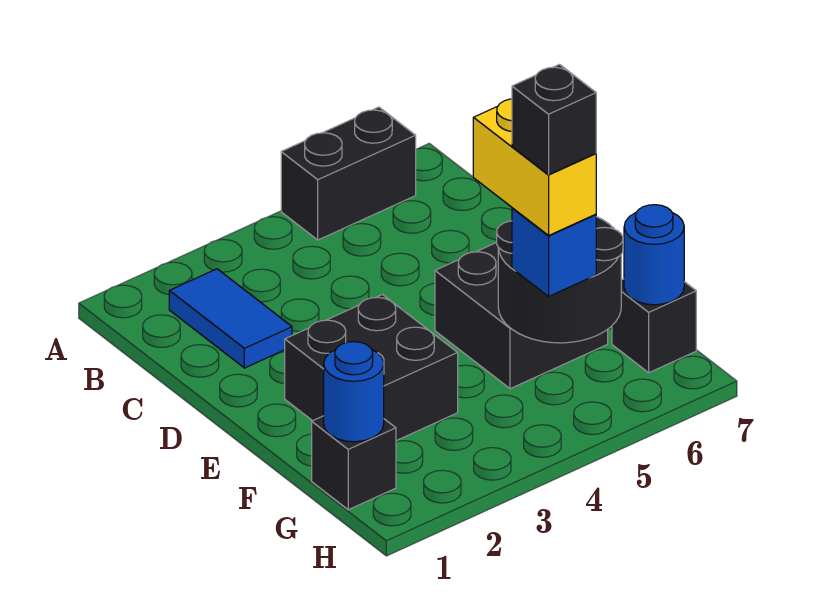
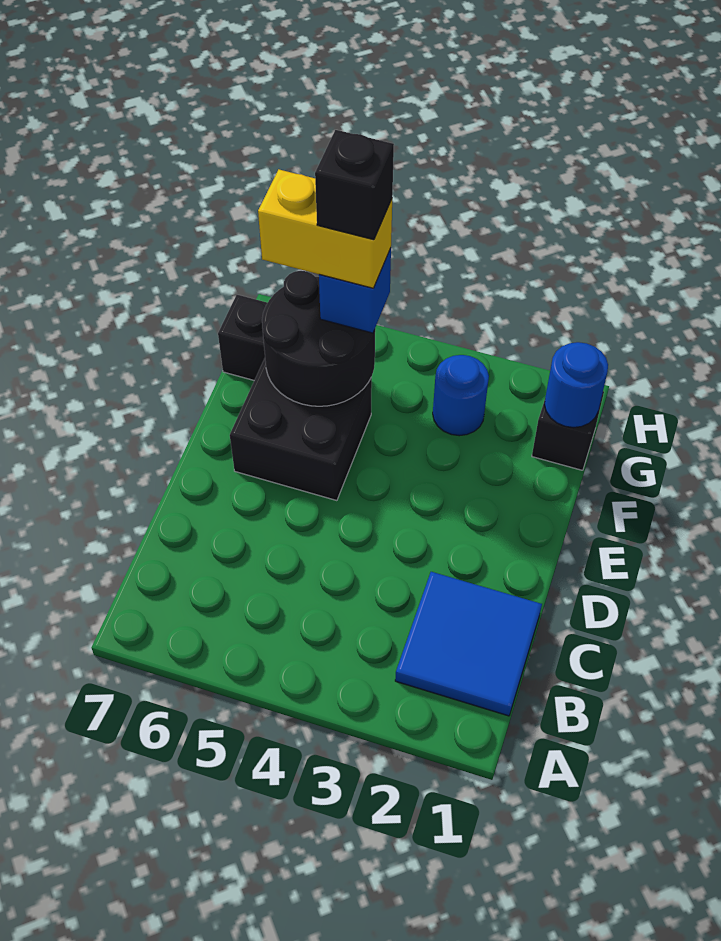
black brick A5:A6 level 1 -> none
blue tile B2:C2 level 1 -> blue tile B1:C2 level 1
black brick E2:F3 level 1 -> none
yellow brick F5:G5 level 4 -> yellow brick G5:G6 level 4
blue round brick G7 level 2 -> blue round brick G3 level 1

